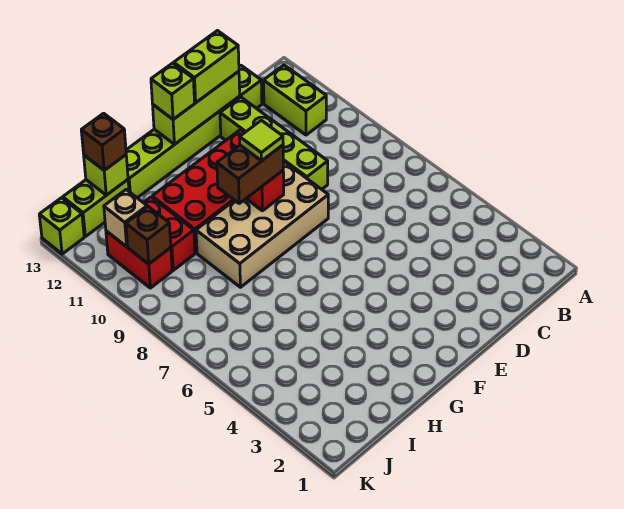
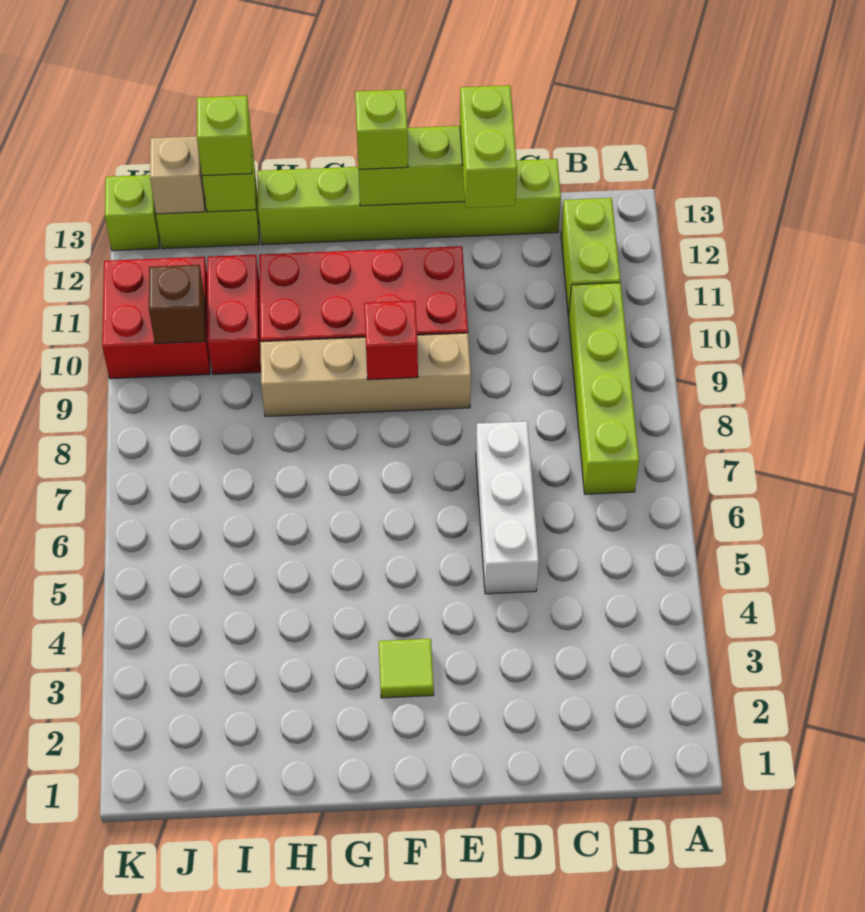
none -> white brick D5:D7 level 1
lime brick D9:D12 level 1 -> lime brick B7:B10 level 1
lime brick D13:E13 level 3 -> lime brick D12:D13 level 3
tan brick E8:H9 level 1 -> tan brick E9:H9 level 1
brown brick F9:G9 level 3 -> none
lime tile F9 level 4 -> lime tile F3 level 1
brown brick I13 level 3 -> lime brick I13 level 3
red brick J10:J11 level 1 -> red brick J10:K11 level 1
tan brick J11 level 2 -> tan brick J13 level 2

